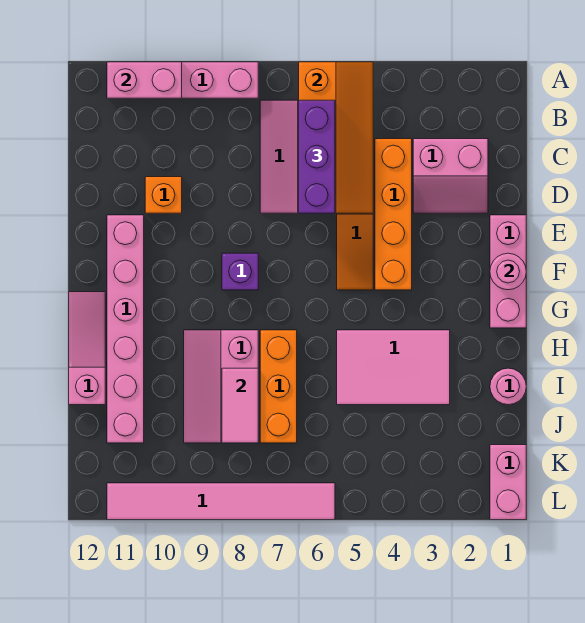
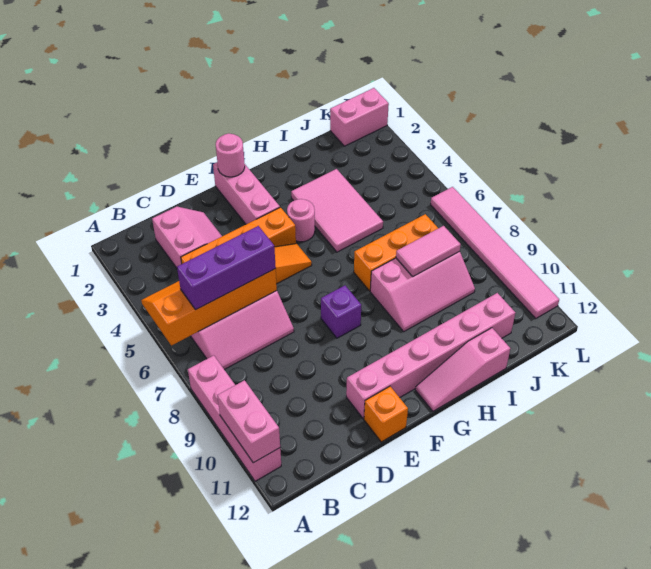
orange brick D10 level 1 -> orange brick E12 level 1
pink brick E1:G1 level 1 -> pink brick F1:F3 level 1
pink round brick I1 level 1 -> pink round brick G4 level 1

